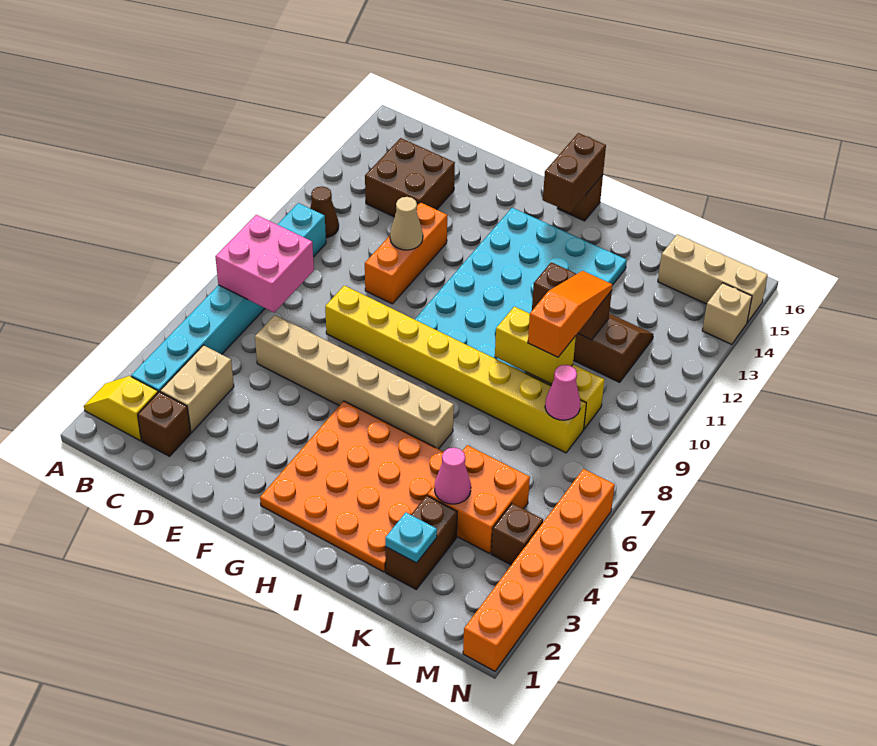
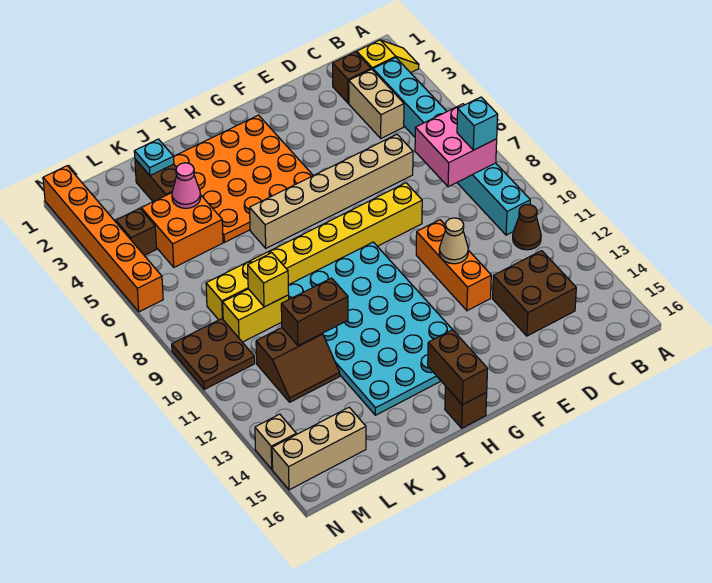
none -> cyan brick B8 level 3
yellow brick J9:K9 level 2 -> yellow brick K9 level 2
orange slope K9:K11 level 3 top 9 -> none
pink cone L8 level 2 -> none
none -> brown plate M9:N10 level 1

